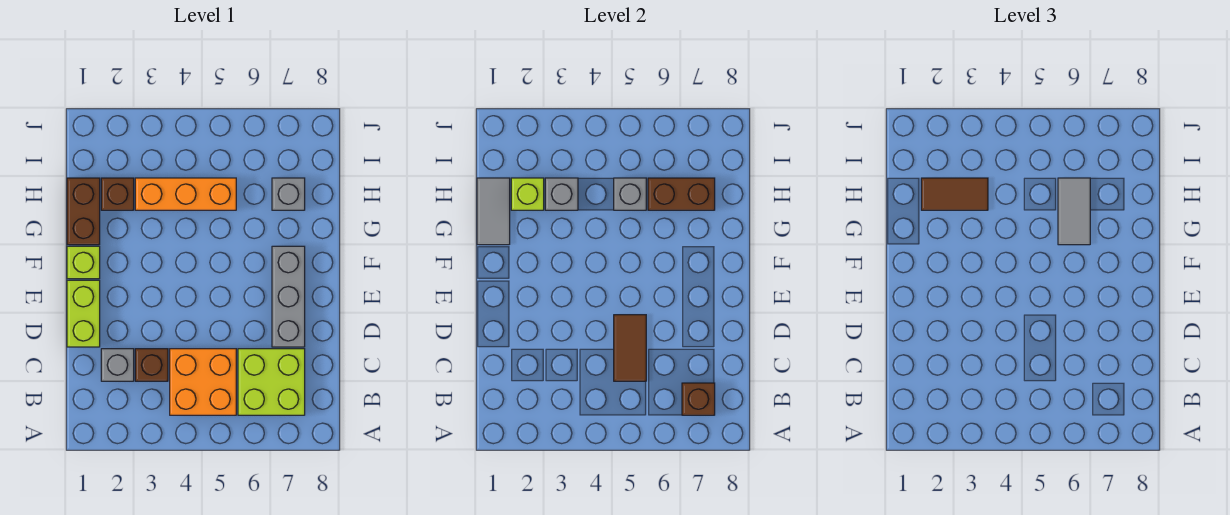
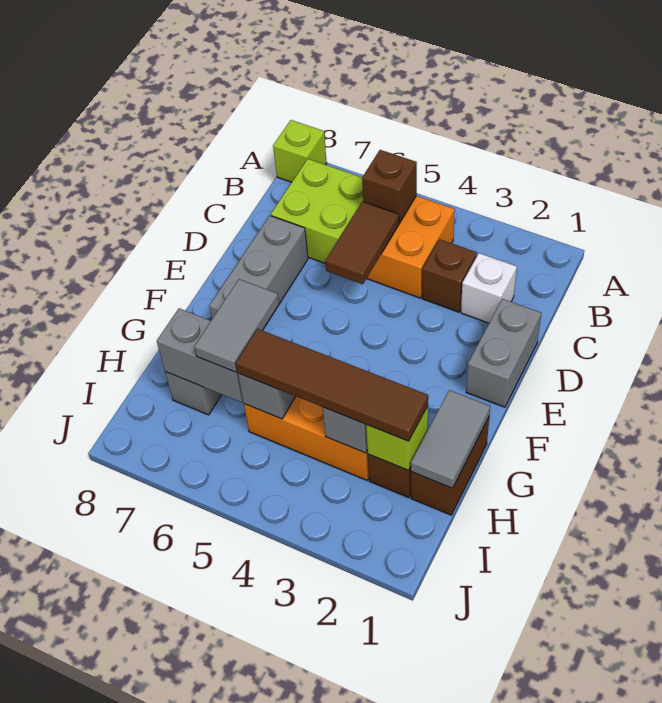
brown brick B7 level 2 -> brown brick B5 level 2
grey brick C2 level 1 -> white brick C2 level 1
lime brick D1:E1 level 1 -> grey brick D1:E1 level 1
lime brick F1 level 1 -> lime brick A8 level 1
brown tile H2:H3 level 3 -> brown tile H2:H5 level 3
brown brick H6:H7 level 2 -> grey brick H6:H7 level 2

